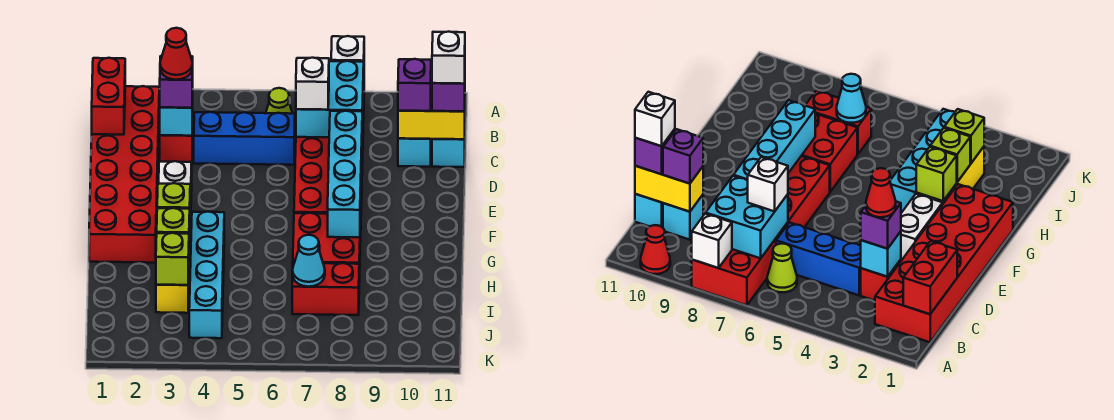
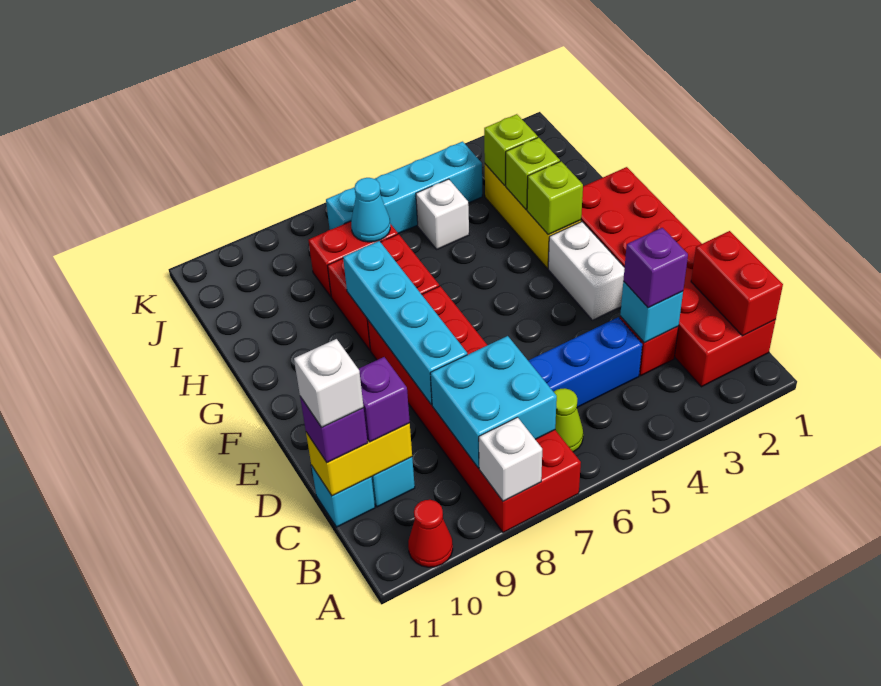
red cone C3 level 4 -> none
white brick C7 level 3 -> white brick I5 level 1
cyan brick G4:J4 level 1 -> cyan brick J4:J7 level 1

